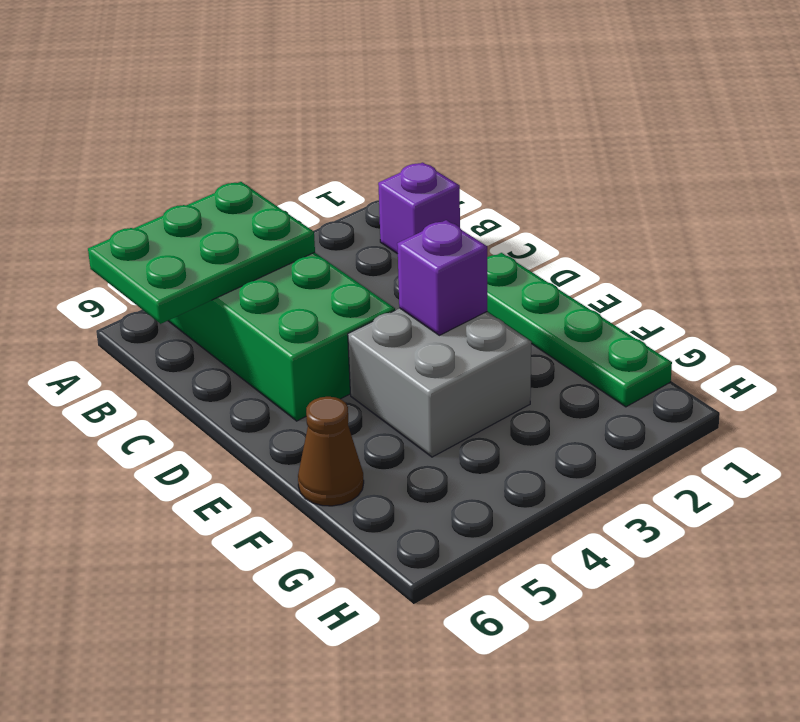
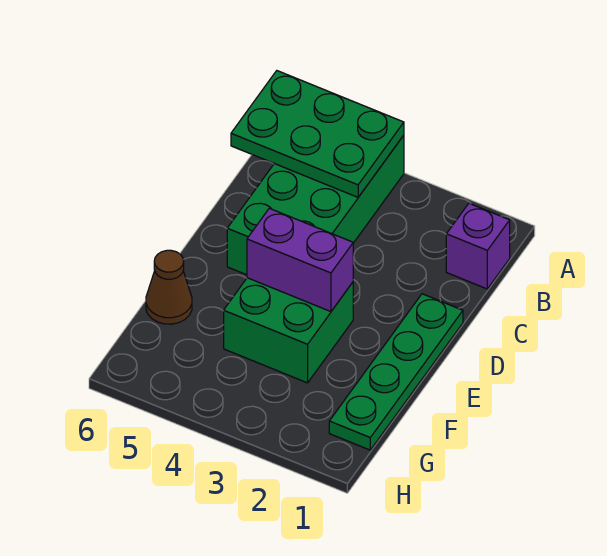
grey brick E3:F4 level 1 -> green brick E3:F4 level 1
purple brick E3 level 2 -> purple brick E3:E4 level 2

